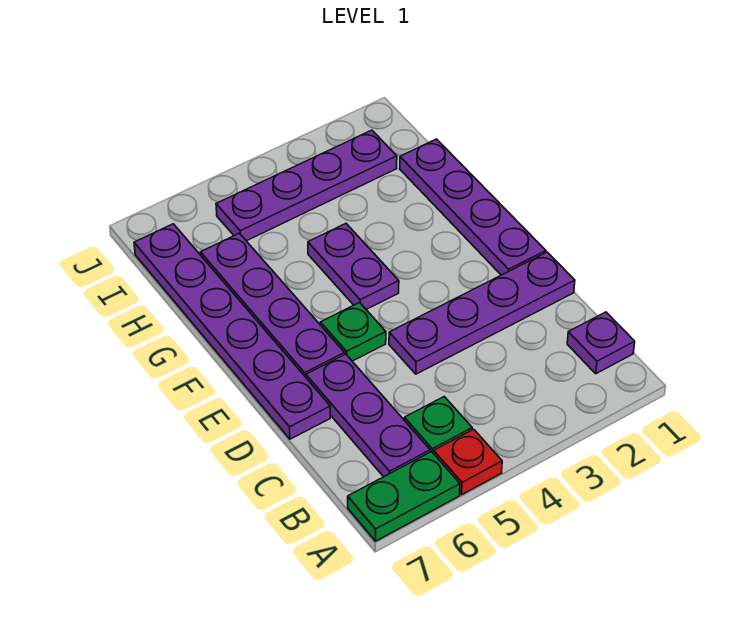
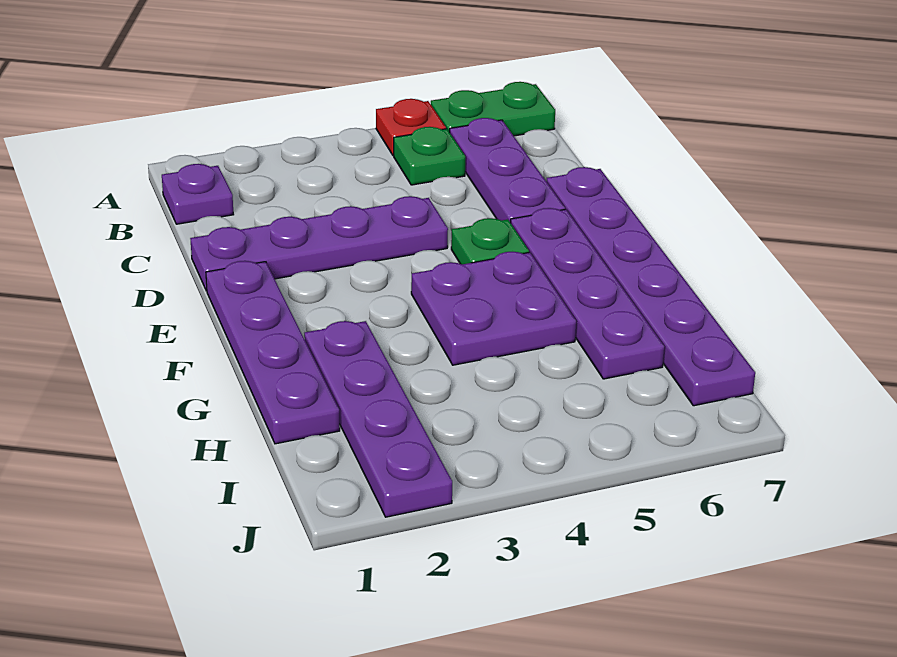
purple plate F4:G4 level 1 -> purple plate F4:G5 level 1
purple plate I2:I5 level 1 -> purple plate G2:J2 level 1

